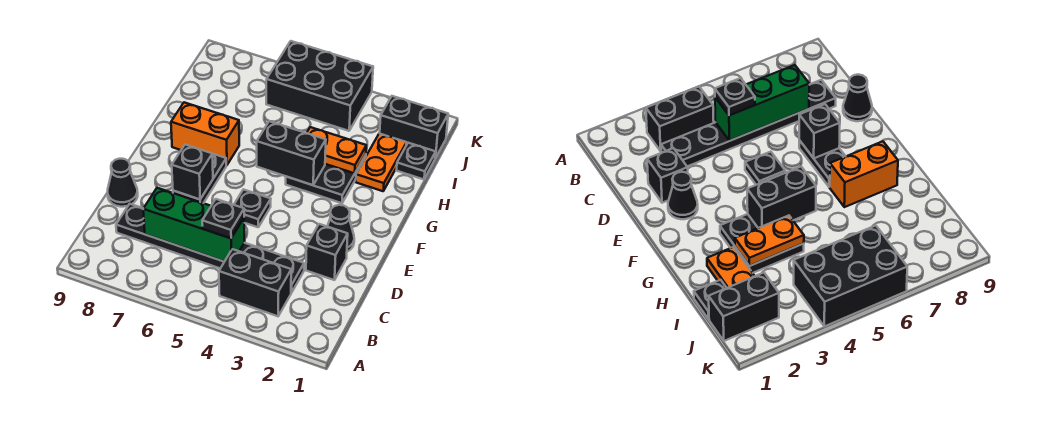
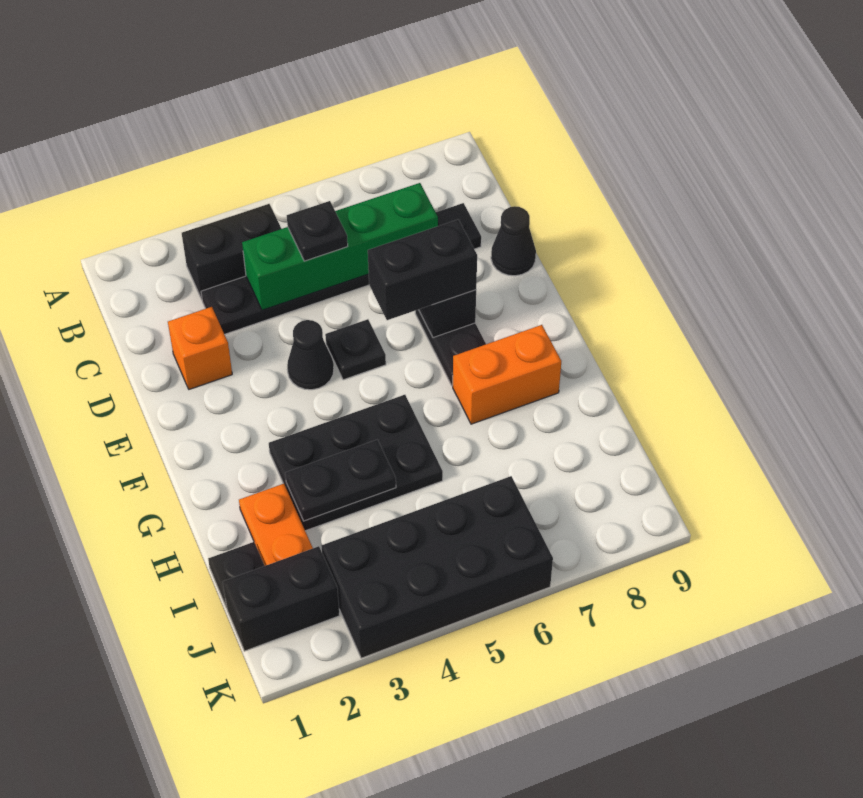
green brick C5:C7 level 2 -> green brick C4:C7 level 2
black brick D2 level 1 -> orange brick D2 level 1
black cone E2 level 1 -> black cone E4 level 1
black plate G3:H4 level 1 -> black plate G3:H5 level 1
black brick G4:G5 level 2 -> black brick E6:E7 level 3
orange plate H3:H4 level 2 -> black plate H3:H4 level 2
black brick J4:K6 level 1 -> black brick J3:K6 level 1

